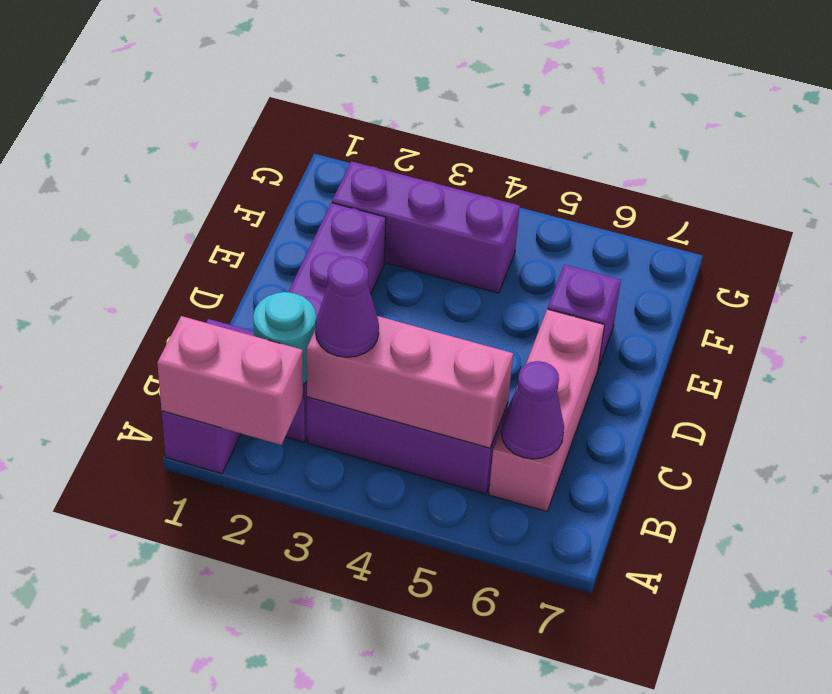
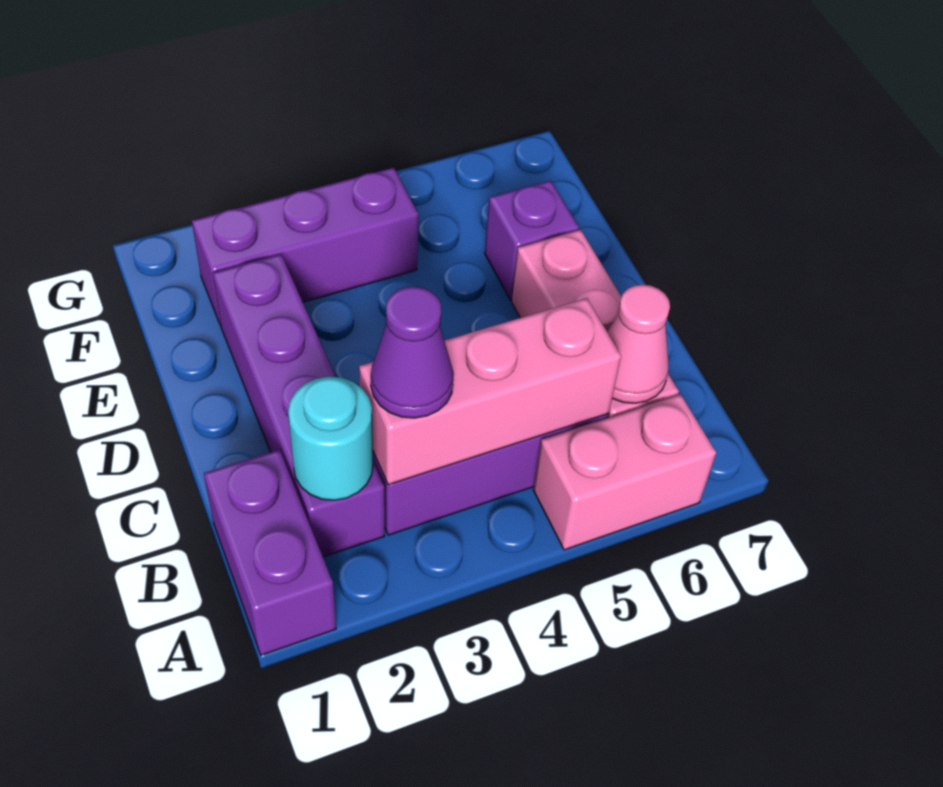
pink brick A1:A2 level 2 -> pink brick A5:A6 level 1
purple cone B6 level 2 -> pink cone B6 level 2

